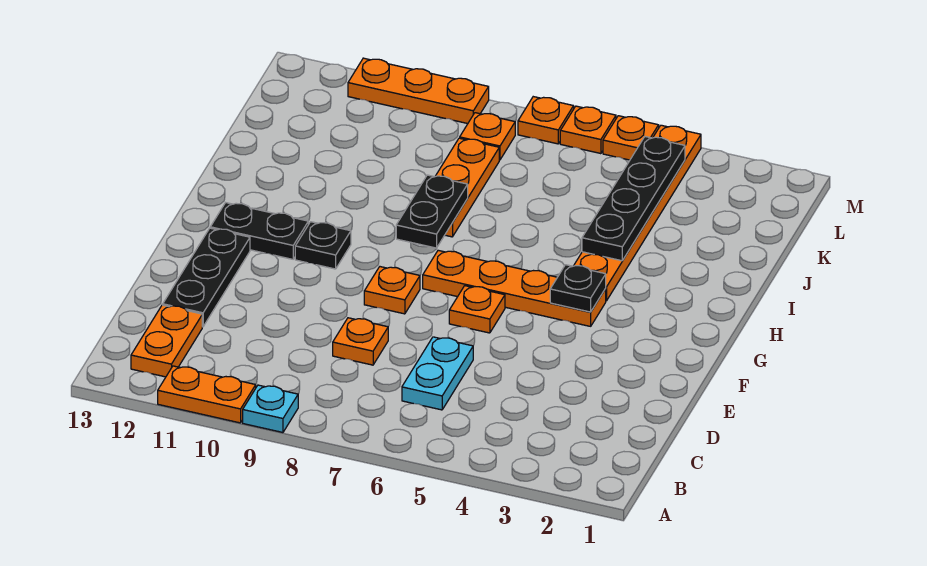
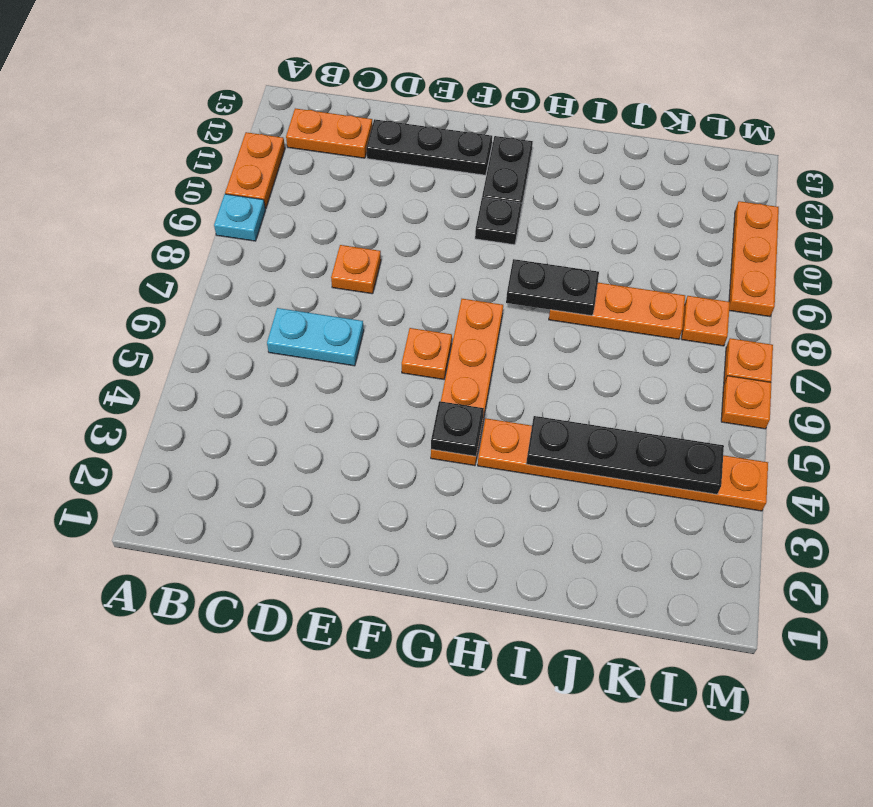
orange plate F8 level 1 -> none
orange plate M5 level 1 -> none

